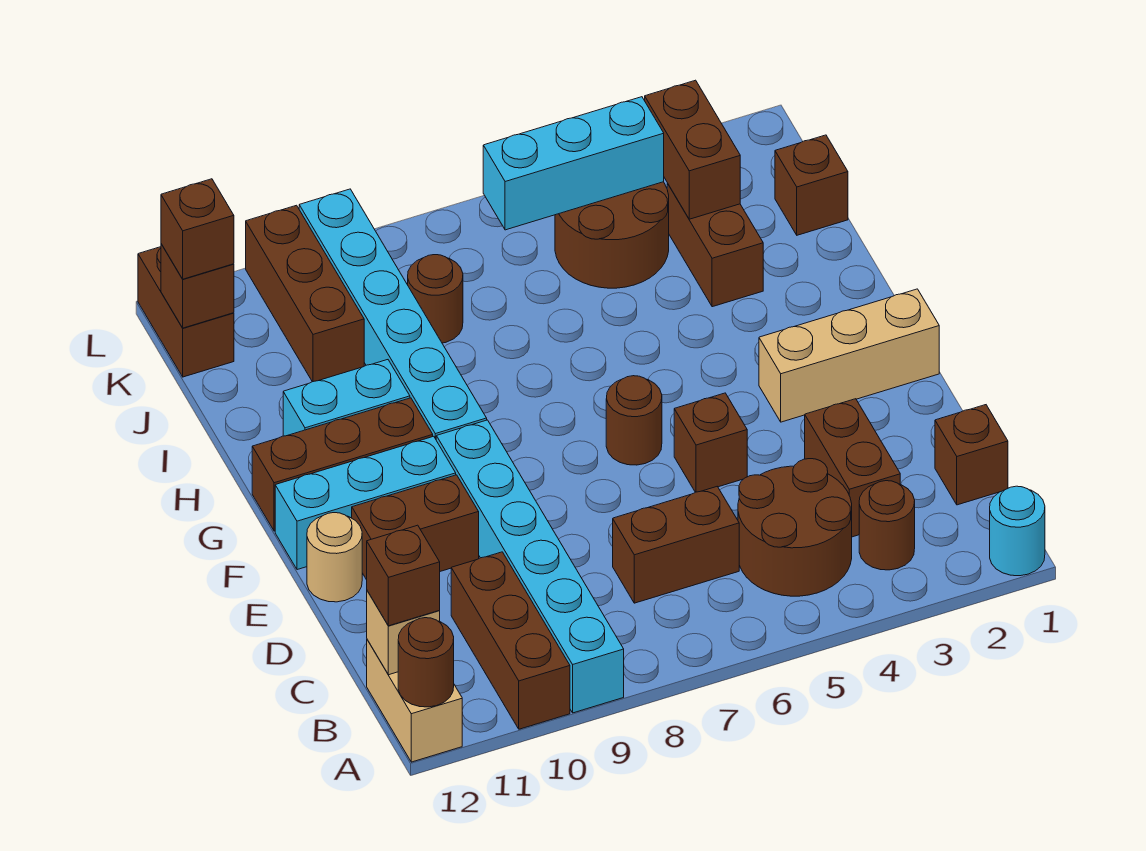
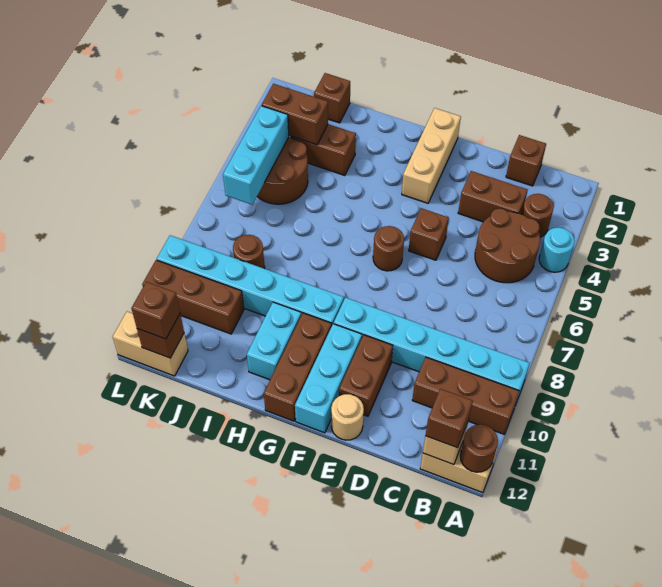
cyan round brick A1 level 1 -> cyan round brick A4 level 1
brown brick C6:C7 level 1 -> none
brown brick K12:L12 level 1 -> tan brick K12:L12 level 1

